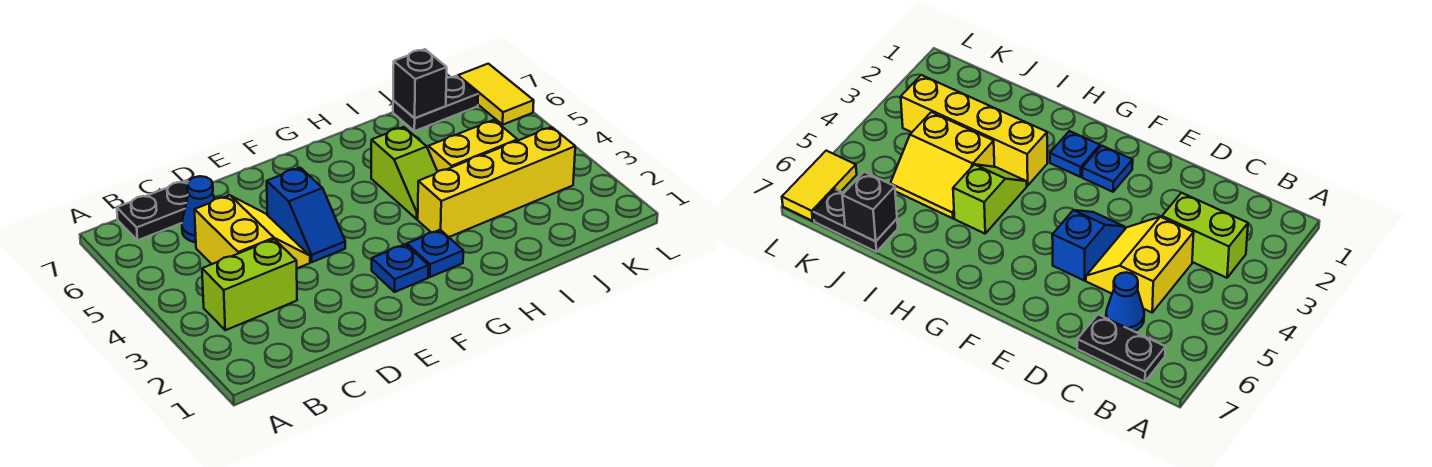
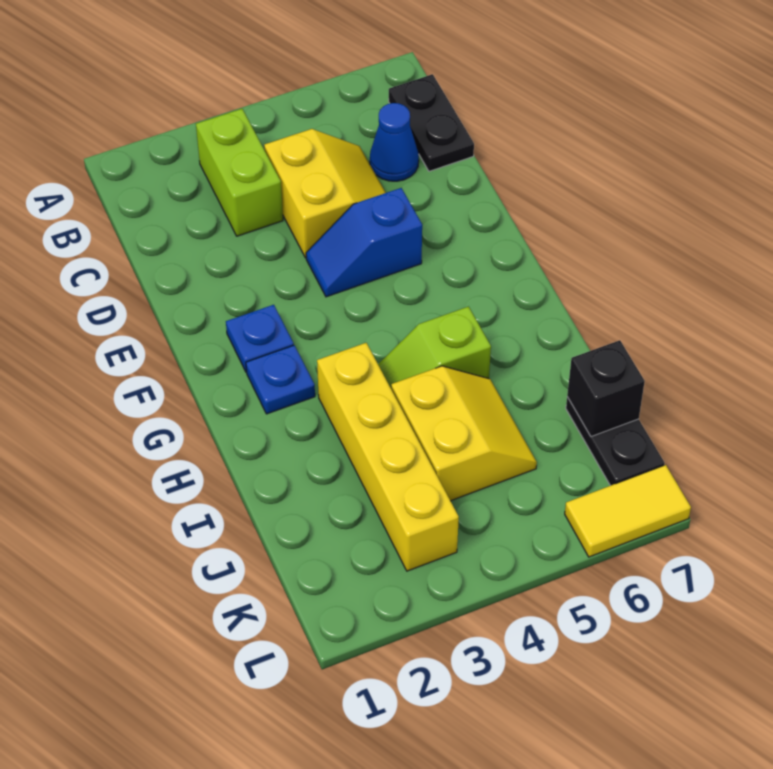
yellow slope C4:D5 level 1 top C -> yellow slope C4:D5 level 1 top 4

